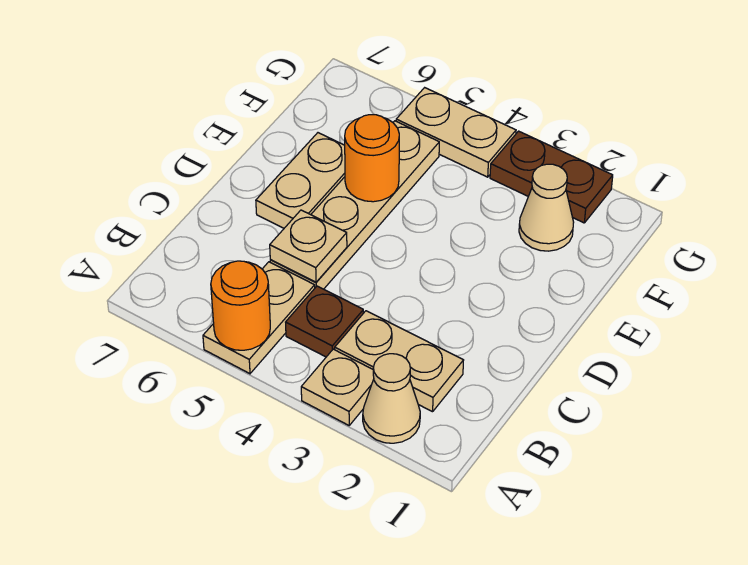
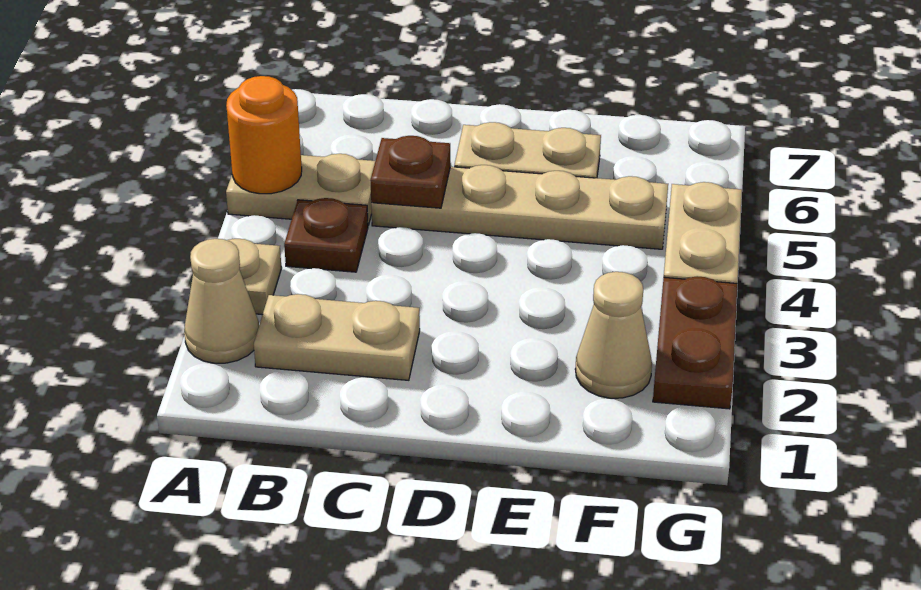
tan plate B2:B3 level 1 -> tan plate B2:C2 level 1
tan plate C5 level 2 -> brown plate C5 level 2
orange round brick E5 level 2 -> none

